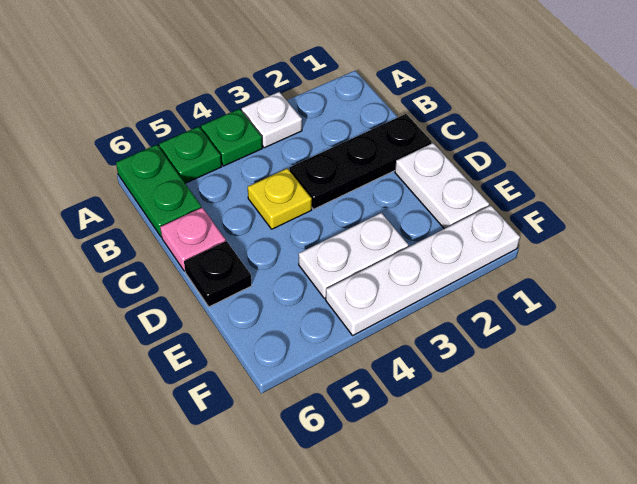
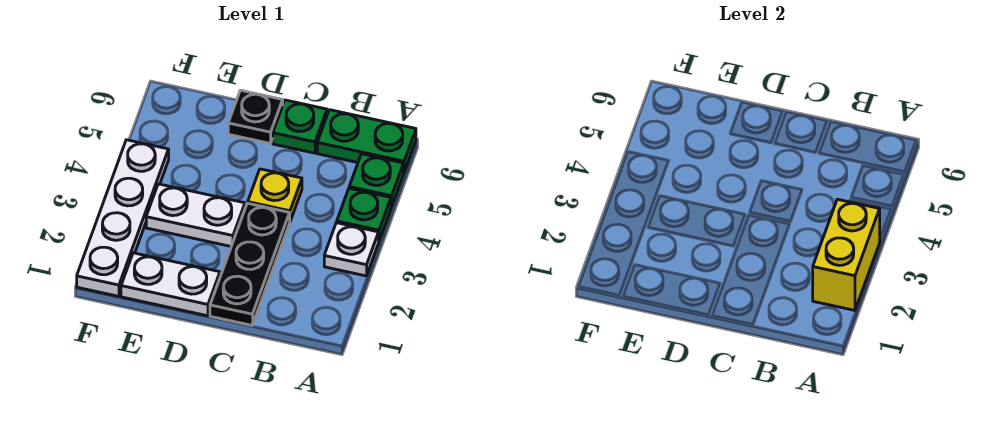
none -> yellow brick A2:A3 level 2
pink plate C6 level 1 -> green plate C6 level 1
white plate E3:E4 level 1 -> white plate D3:E3 level 1

